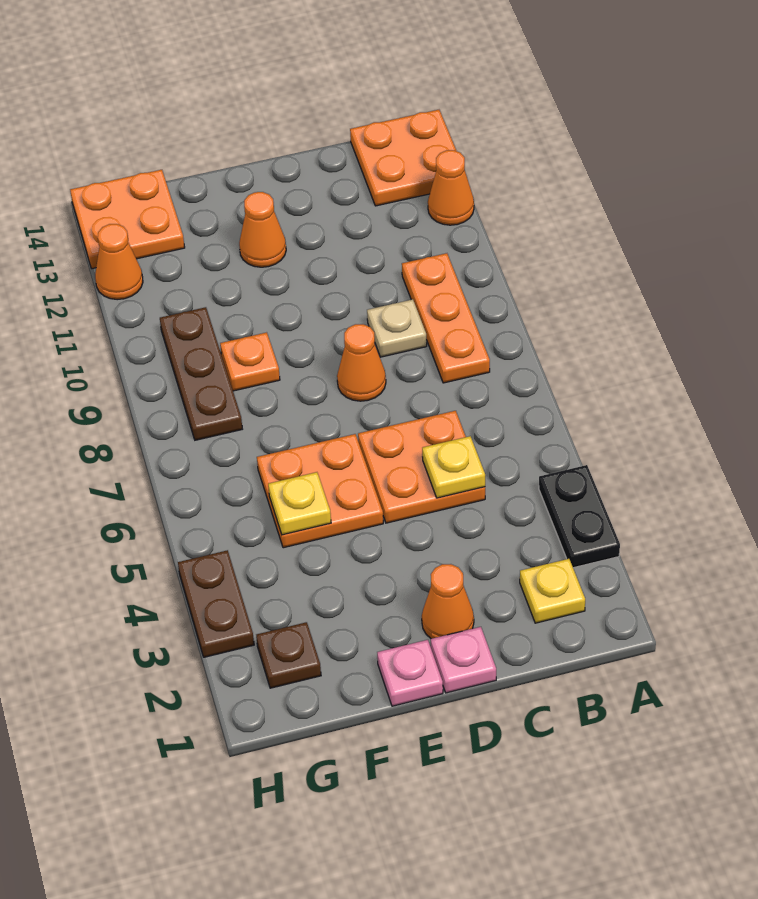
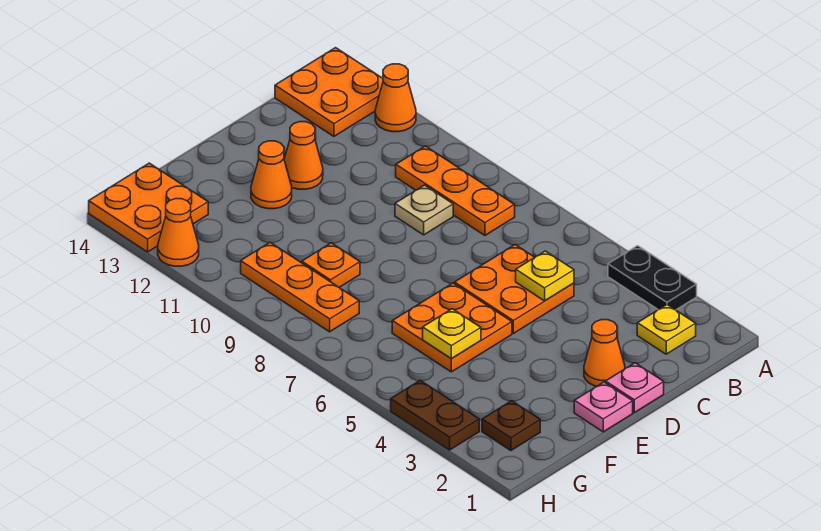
orange cone D8 level 1 -> orange cone D12 level 1
brown plate G8:G10 level 1 -> orange plate G8:G10 level 1

